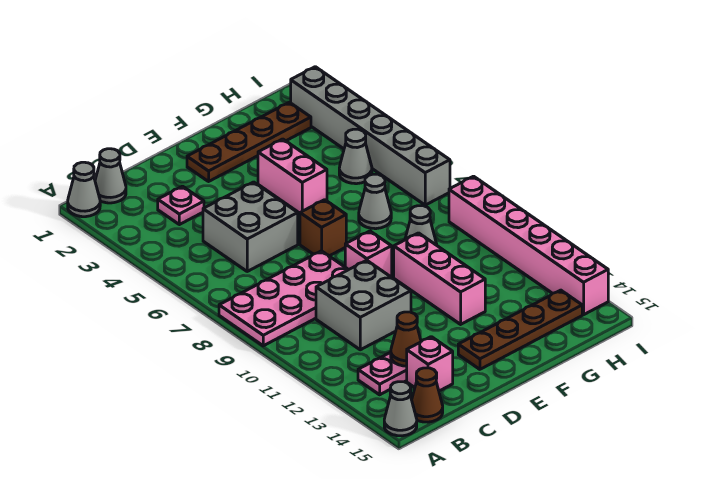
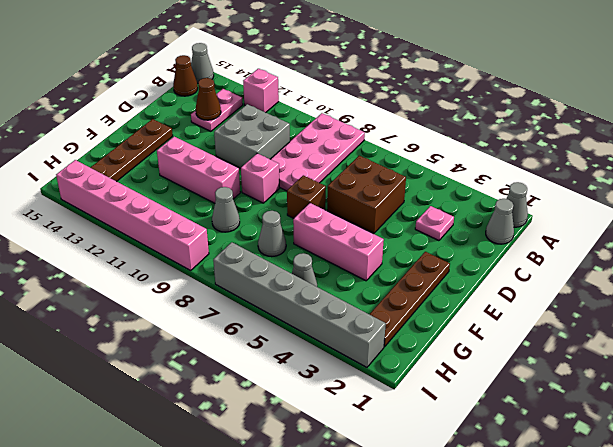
grey brick C5:D6 level 1 -> brown brick C5:D6 level 1
pink brick C14 level 1 -> pink brick A12 level 1
pink brick F4:F5 level 1 -> pink brick F4:F6 level 1

